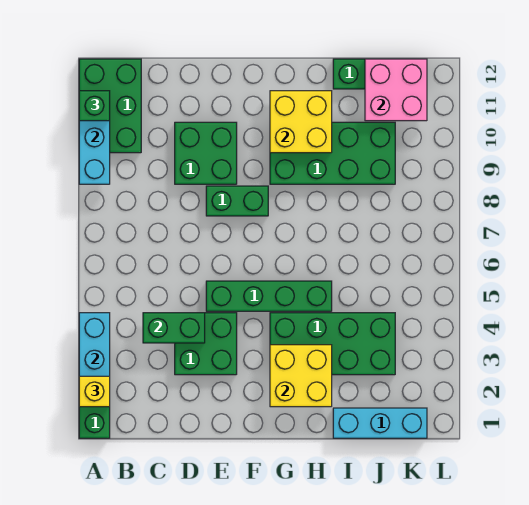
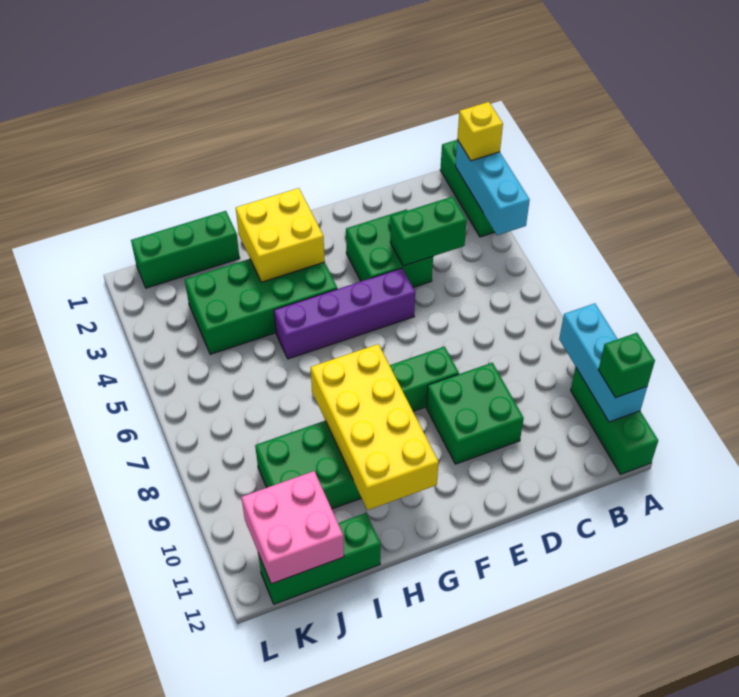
green brick A10:B12 level 1 -> green brick A10:A12 level 1
green brick E5:H5 level 1 -> purple brick E5:H5 level 1
yellow brick G10:H11 level 2 -> yellow brick G8:H11 level 2
cyan brick I1:K1 level 1 -> green brick I1:K1 level 1

